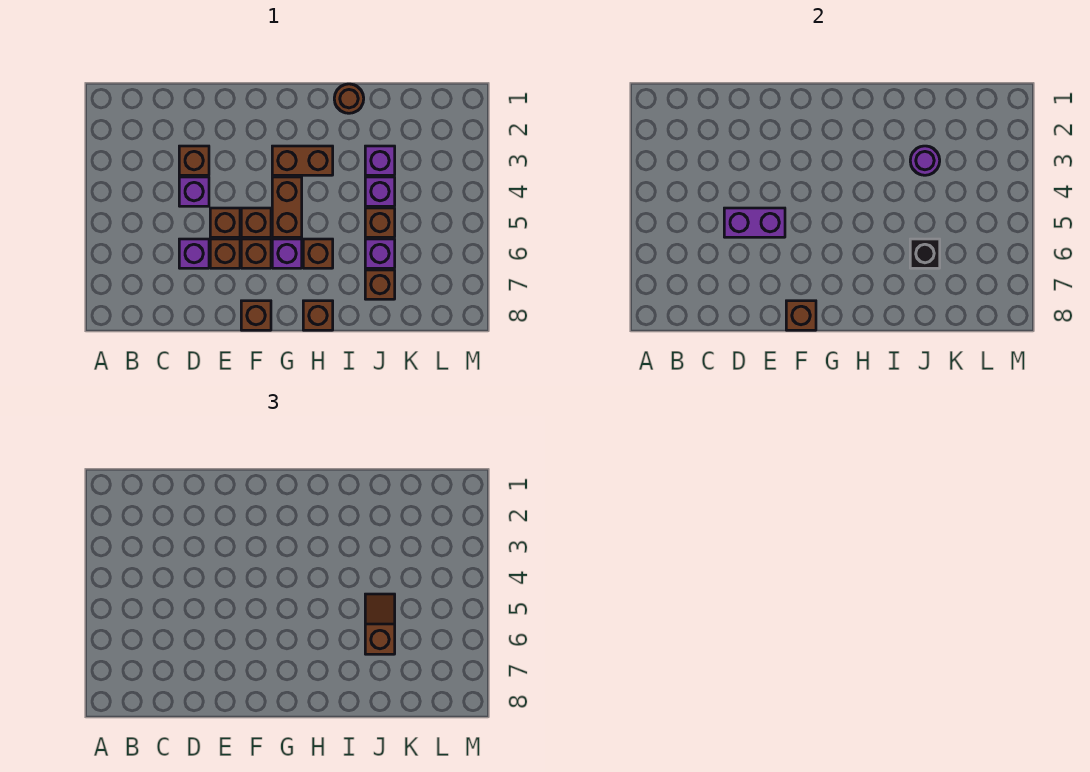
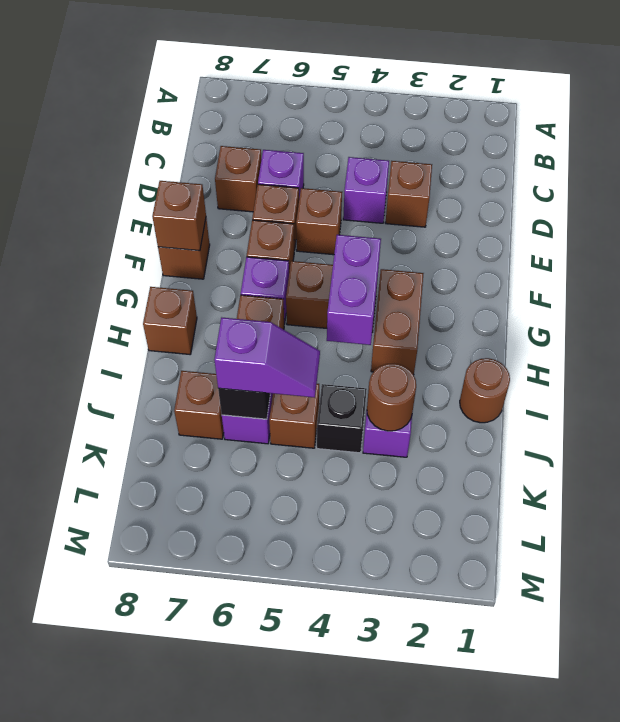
purple brick D5:E5 level 2 -> purple brick G4:H4 level 2
brown brick F5 level 1 -> brown brick D7 level 1
purple round brick J3 level 2 -> brown round brick J3 level 2
purple brick J4 level 1 -> black brick J4 level 1
brown slope J5:J6 level 3 top 6 -> purple slope J5:J6 level 3 top 6

